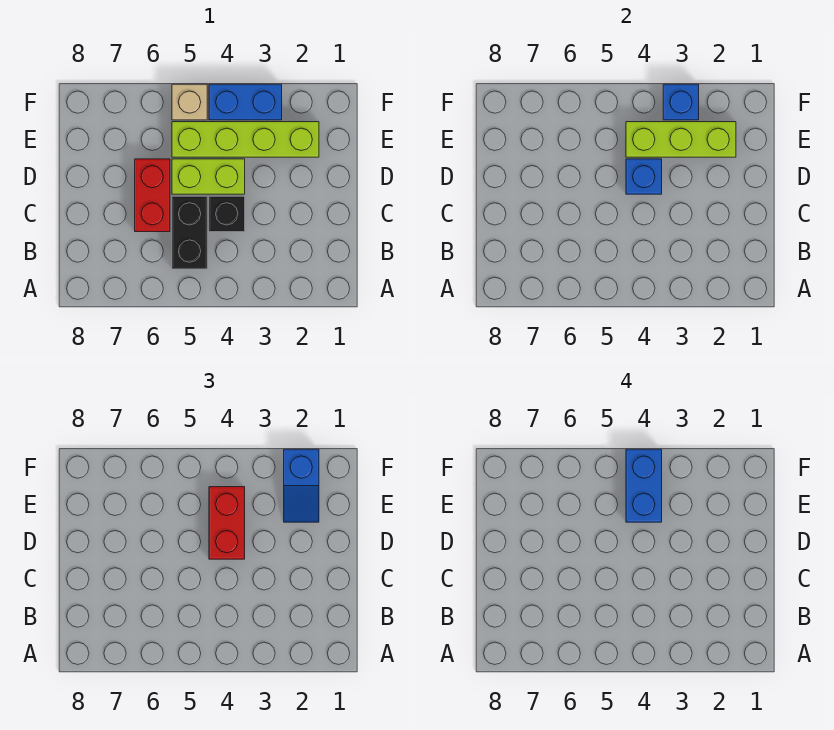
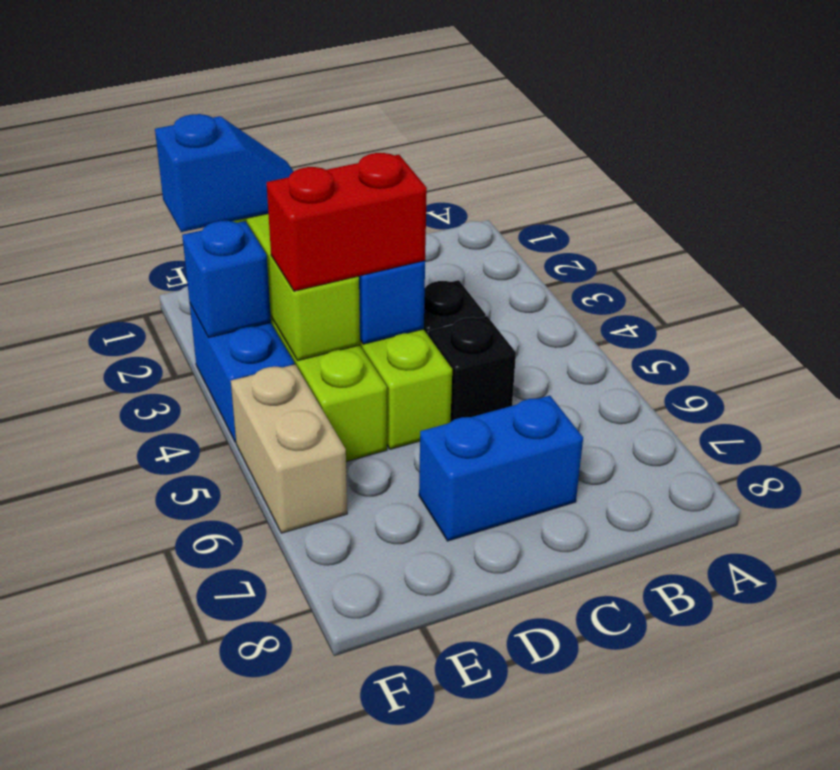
black brick B5:C5 level 1 -> black brick C5 level 1
red brick C6:D6 level 1 -> none
blue brick E4:F4 level 4 -> blue brick C7:D7 level 1
tan brick F5 level 1 -> tan brick F5:F6 level 1

